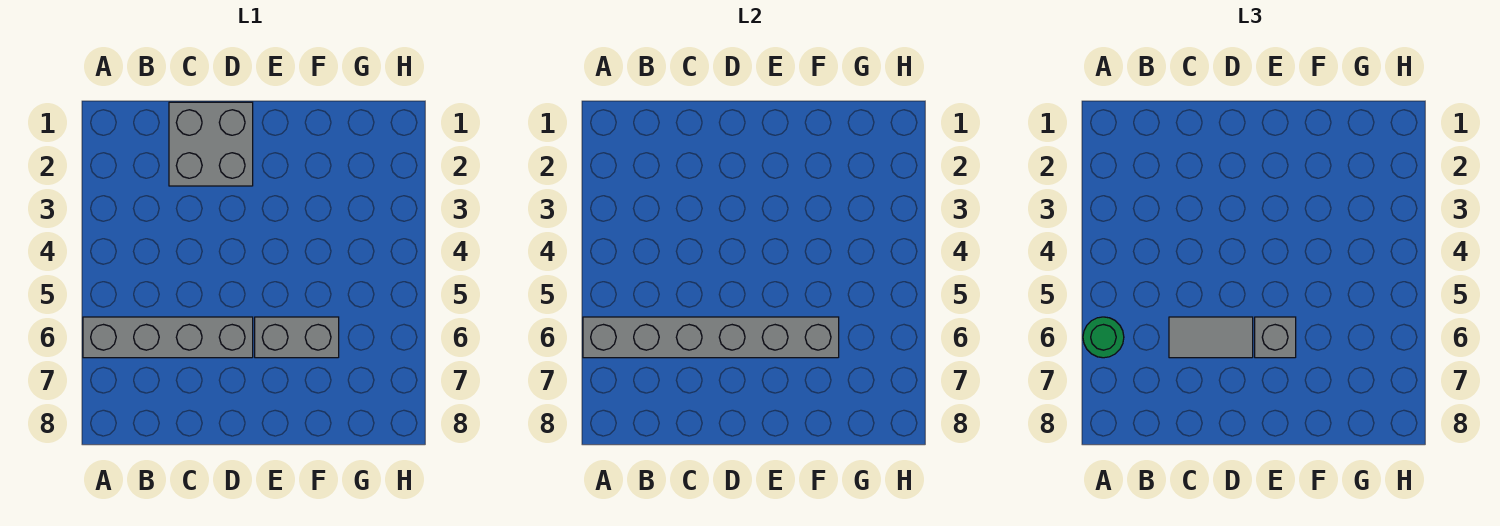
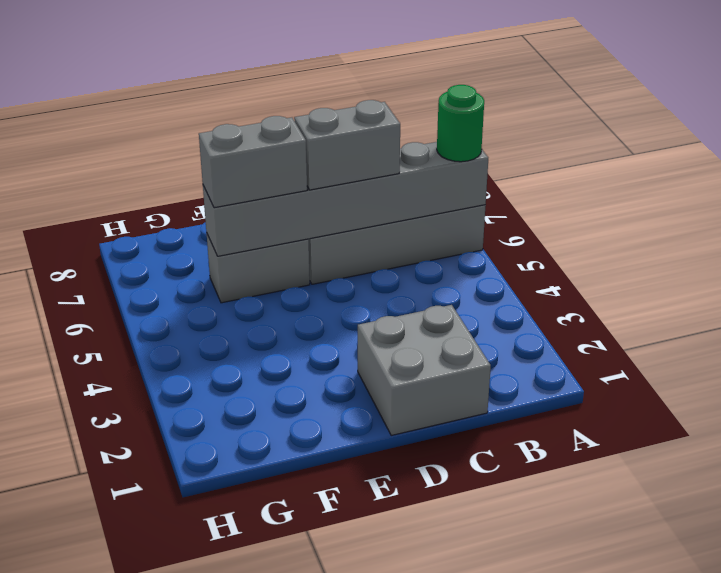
grey tile C6:D6 level 3 -> grey brick C6:D6 level 3
grey brick E6 level 3 -> grey brick E6:F6 level 3

